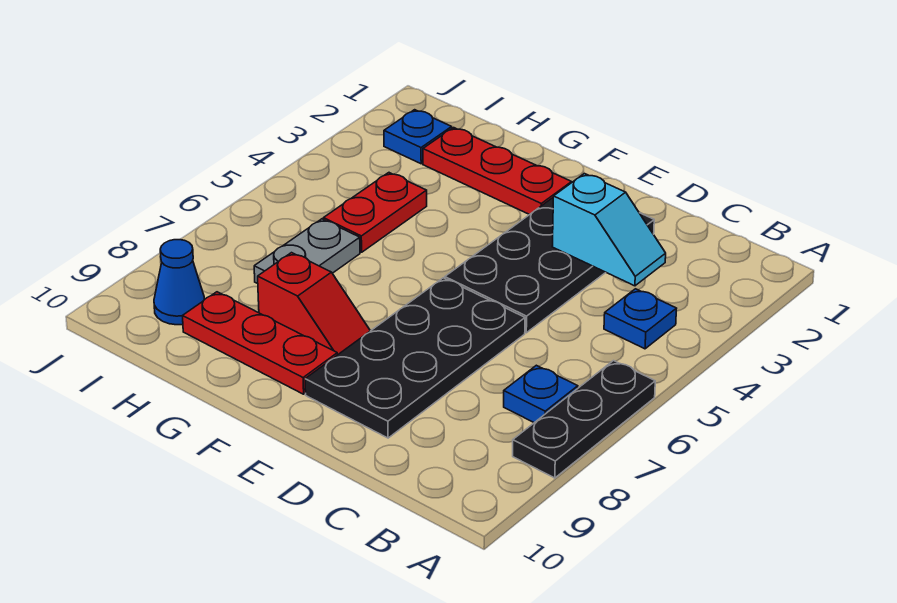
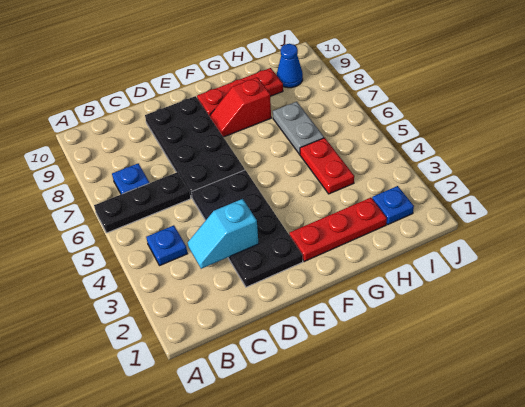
black plate A6:A8 level 1 -> black plate A6:C6 level 1

